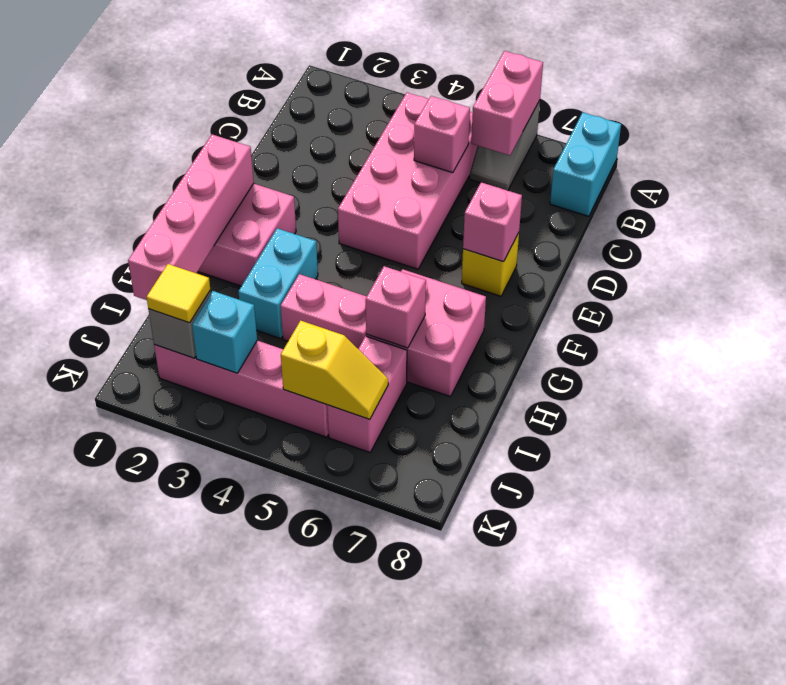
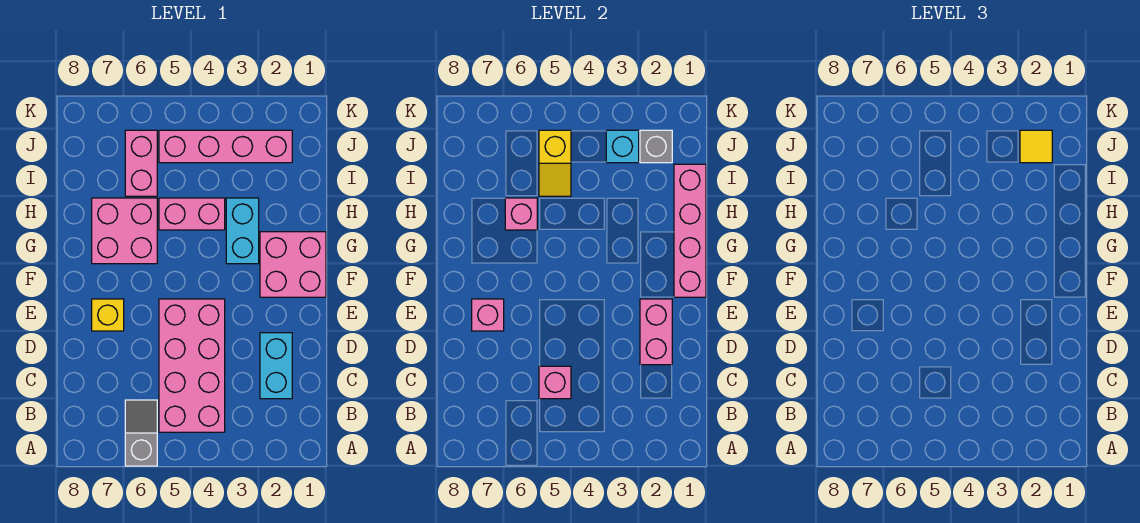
pink brick A6:B6 level 2 -> pink brick D2:E2 level 2
cyan brick A8:B8 level 1 -> cyan brick C2:D2 level 1
yellow slope J5:J6 level 2 top 5 -> yellow slope I5:J5 level 2 top J

